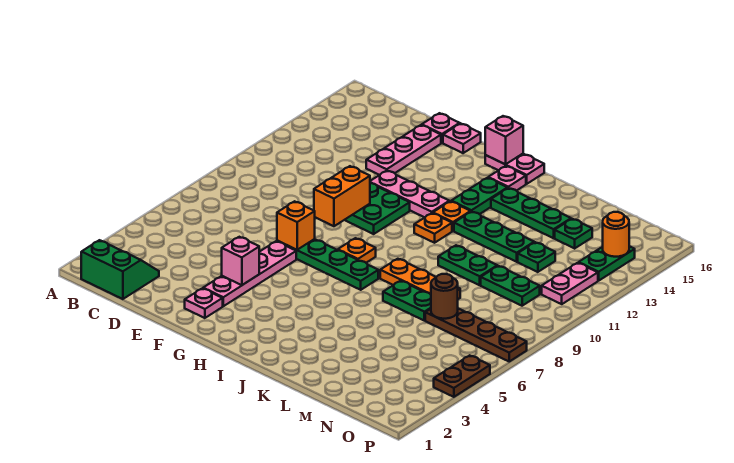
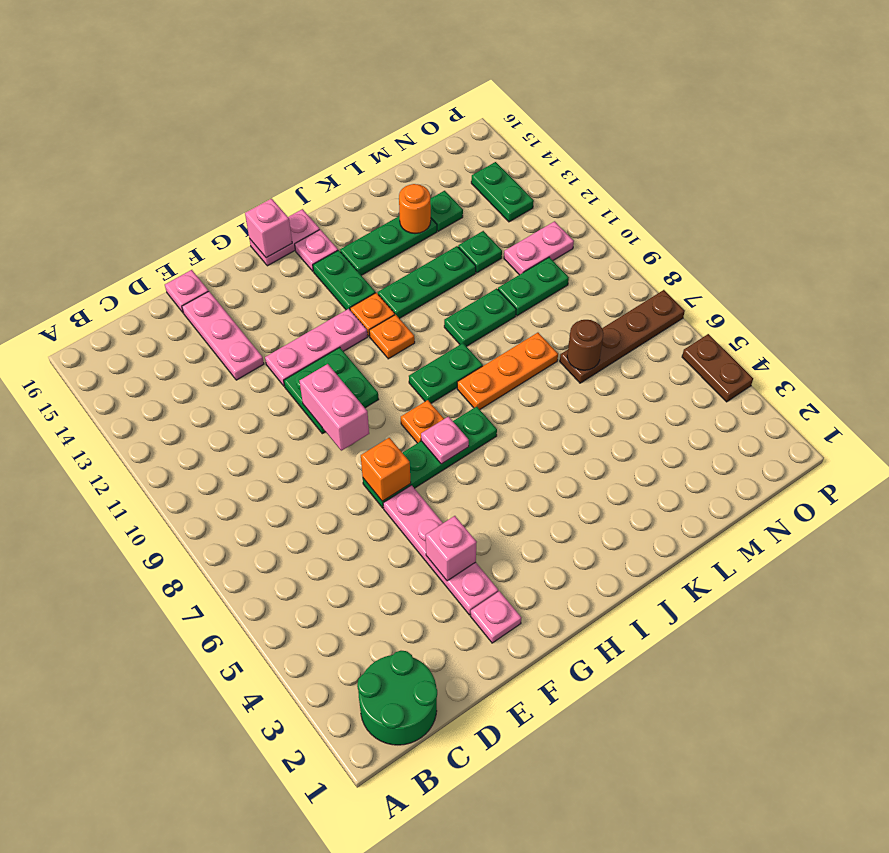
green slope B1:C2 level 1 top 1 -> green round brick B1:C2 level 1
orange brick F9:F10 level 2 -> pink brick F9:F10 level 2
pink plate F16 level 1 -> pink plate H7 level 2
green plate K7:L7 level 1 -> green plate I9:J9 level 1
pink plate O11:O12 level 1 -> pink plate N11:O11 level 1
orange round brick O14 level 2 -> orange round brick L14 level 2

